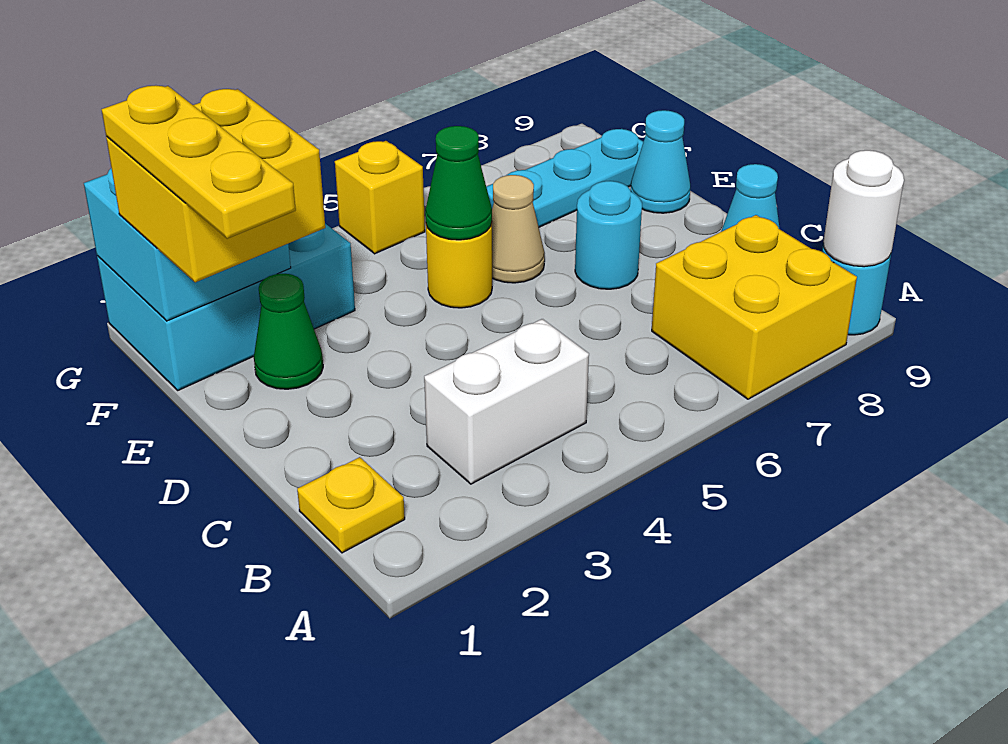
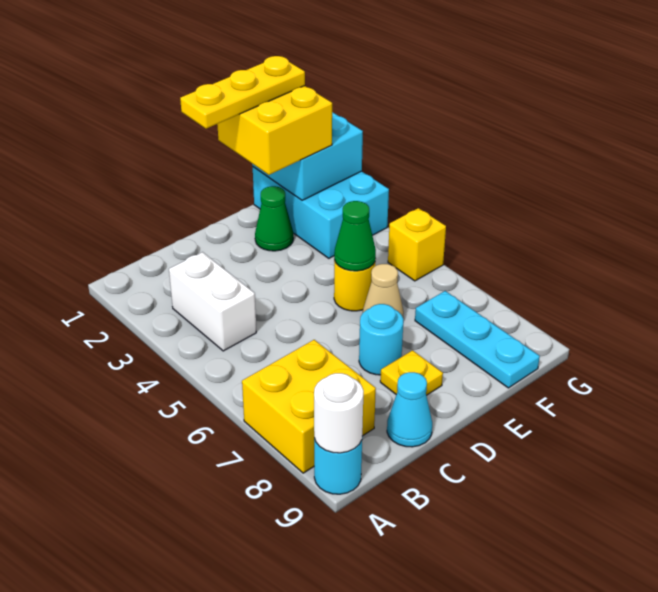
yellow plate B1 level 1 -> yellow plate D8 level 1
cyan cone E9 level 1 -> none

